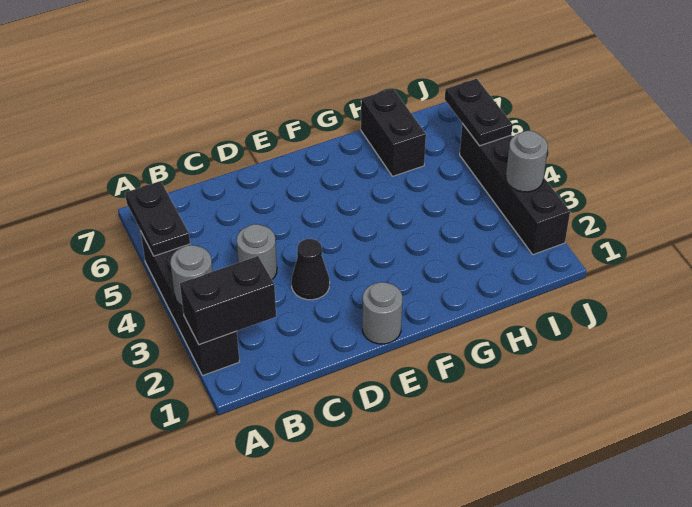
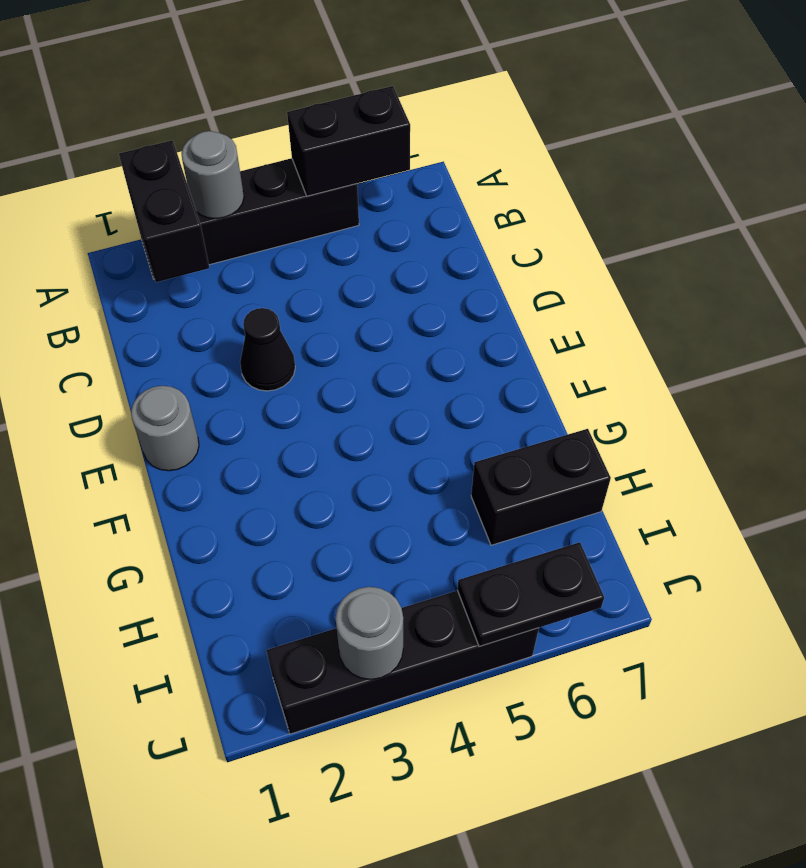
black plate A5:A6 level 2 -> black brick A5:A6 level 2
grey round brick C4 level 1 -> none

